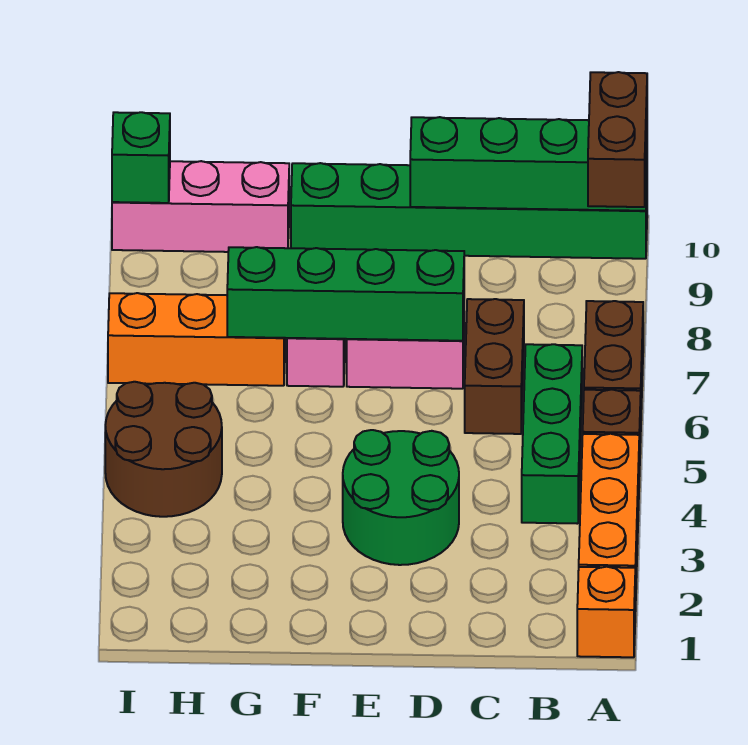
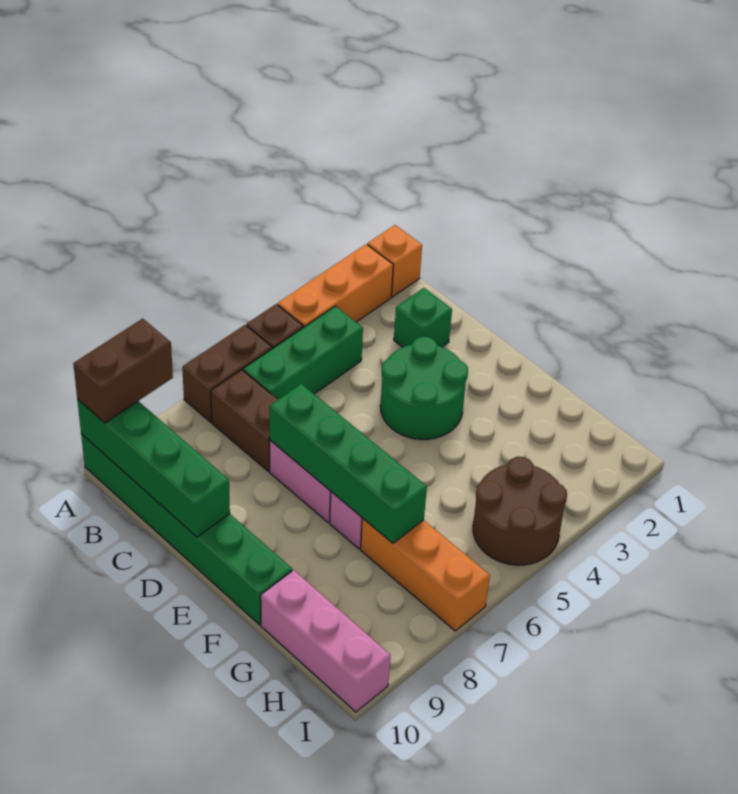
brown brick C6:C7 level 1 -> brown brick B7:C7 level 1
green brick I10 level 2 -> green brick C2 level 1

